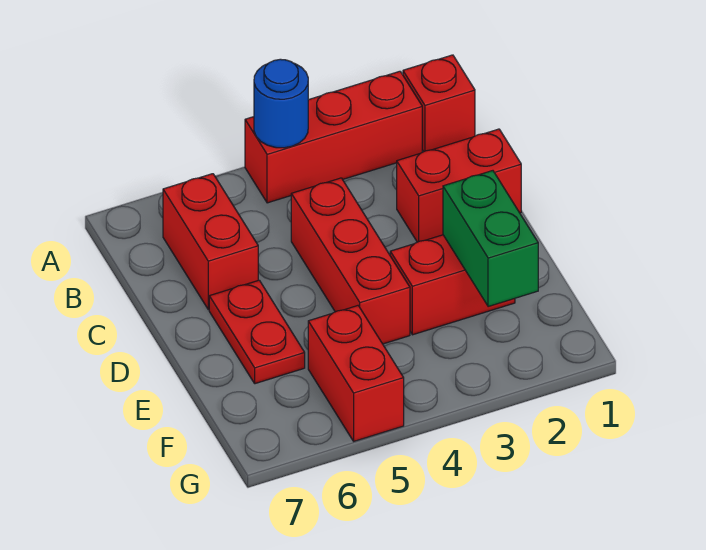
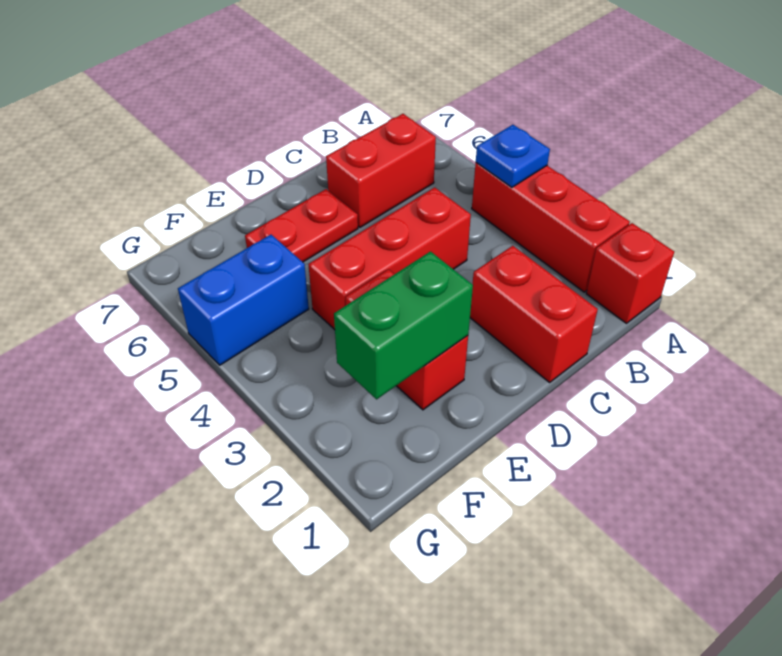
blue round brick A4 level 2 -> blue plate A4 level 2
red brick F5:G5 level 1 -> blue brick F5:G5 level 1

